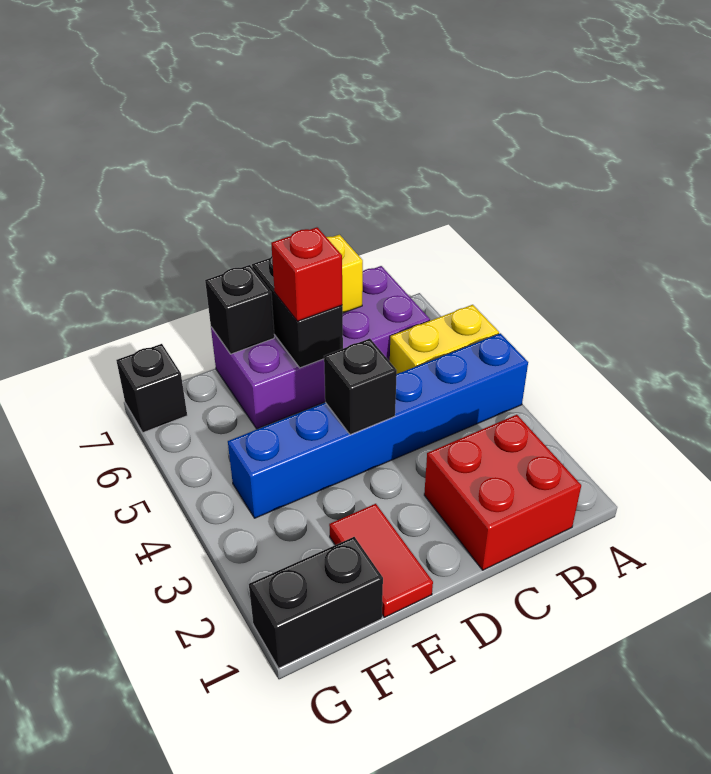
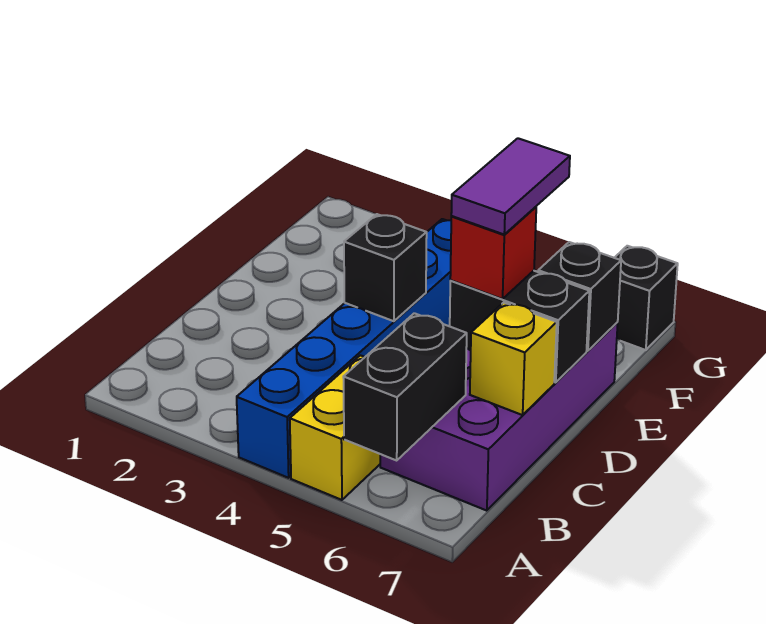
red brick B1:C2 level 1 -> none
none -> purple tile D6:E6 level 4
red tile E1:E2 level 1 -> none
black brick F1:G1 level 1 -> black brick A6:B6 level 2

